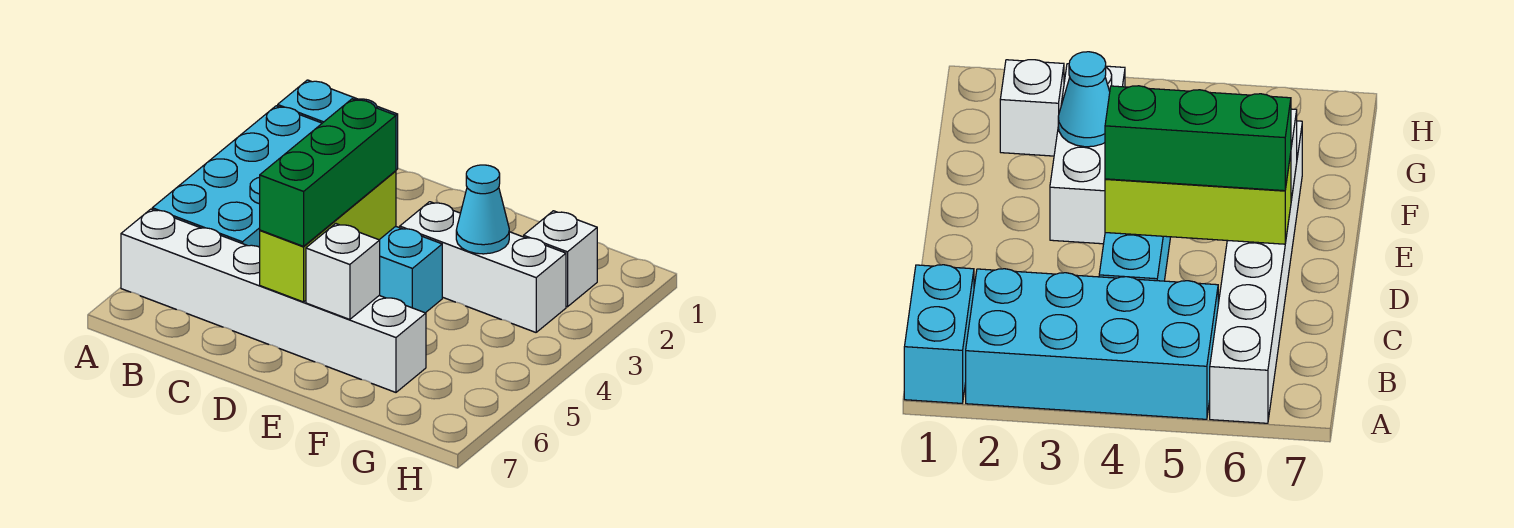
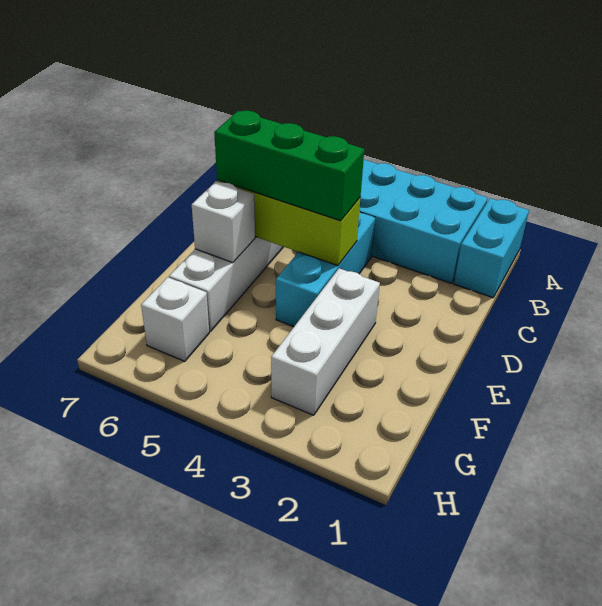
cyan cone F3 level 2 -> none
white brick G2 level 1 -> white brick G6 level 1

